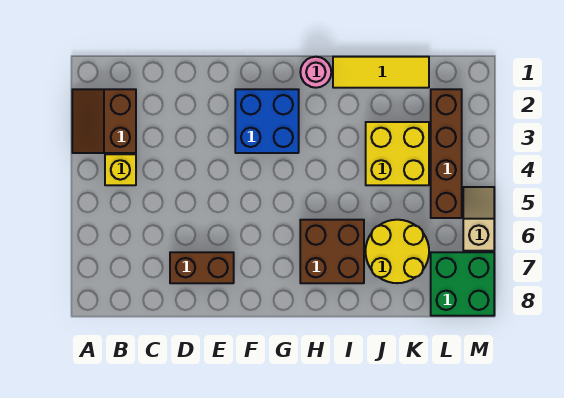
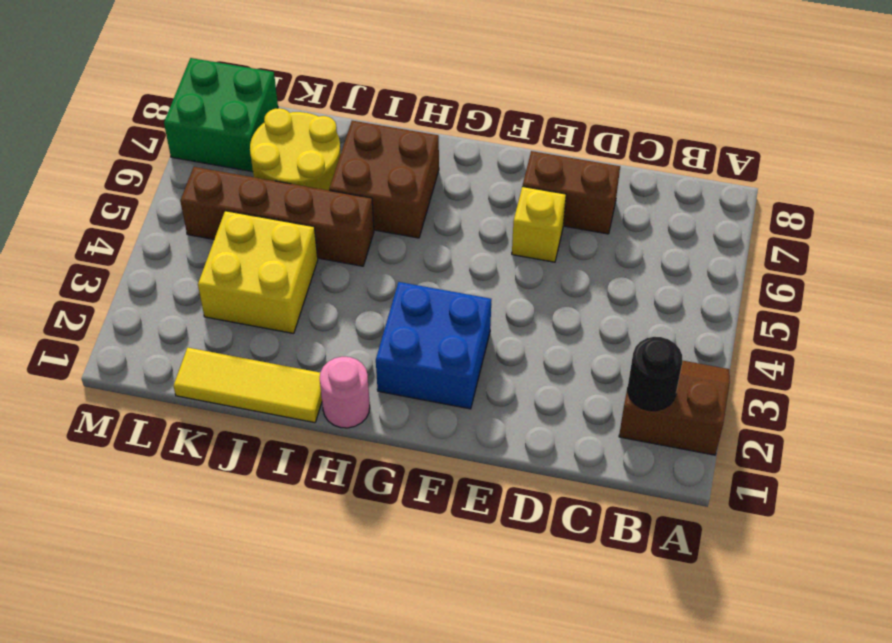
brown slope A2:B3 level 1 top B -> brown slope A2:B3 level 1 top 2
none -> black round brick B2 level 2
yellow brick B4 level 1 -> yellow brick E6 level 1
brown brick L2:L5 level 1 -> brown brick I5:L5 level 1
tan slope M5:M6 level 1 top 6 -> none

